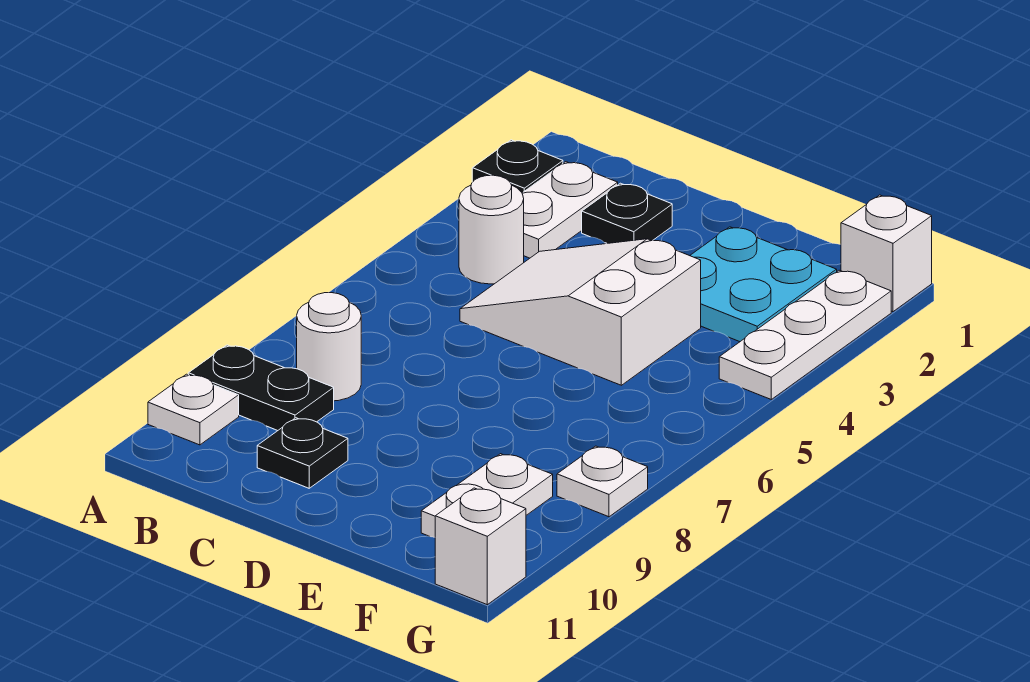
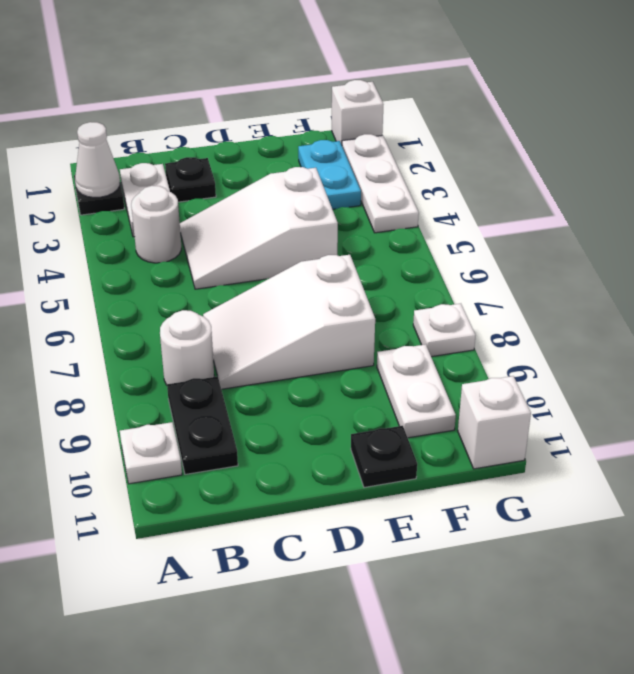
none -> white cone A2 level 2
black plate A9:B9 level 1 -> black plate B9:B10 level 1
none -> white slope C7:E8 level 1 top E
black plate C10 level 1 -> black plate E11 level 1
cyan plate E2:F3 level 1 -> cyan plate F2:F3 level 1

